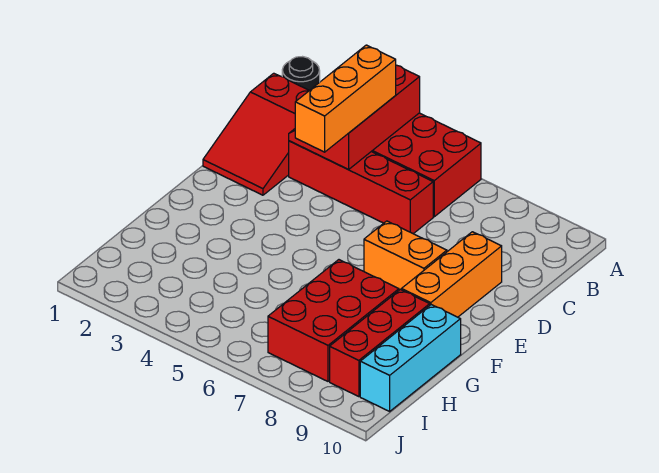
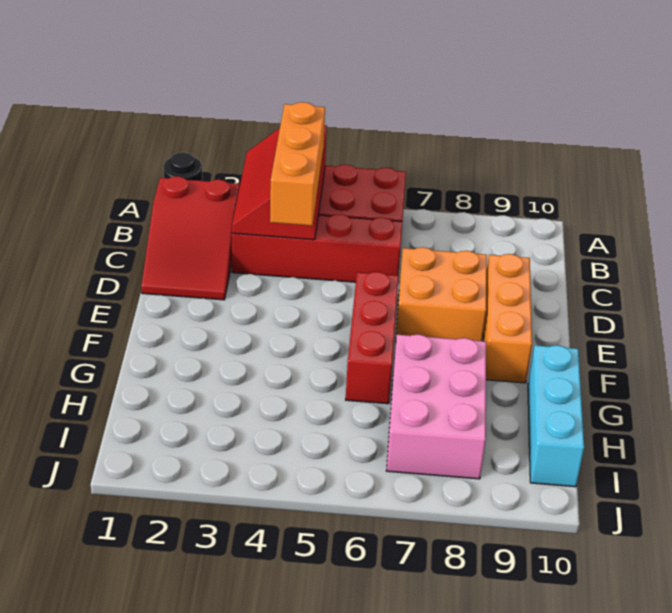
orange brick E7:E8 level 1 -> orange brick D7:E8 level 1
red brick G7:I8 level 1 -> pink brick G7:I8 level 1
red brick G9:I9 level 1 -> red brick E6:G6 level 1

